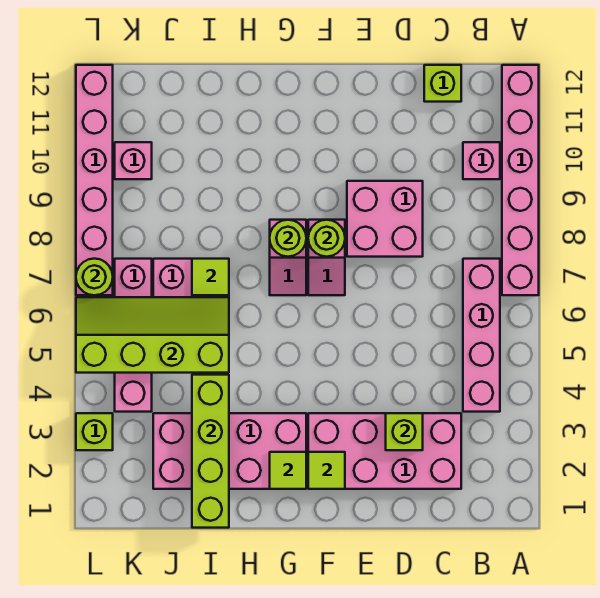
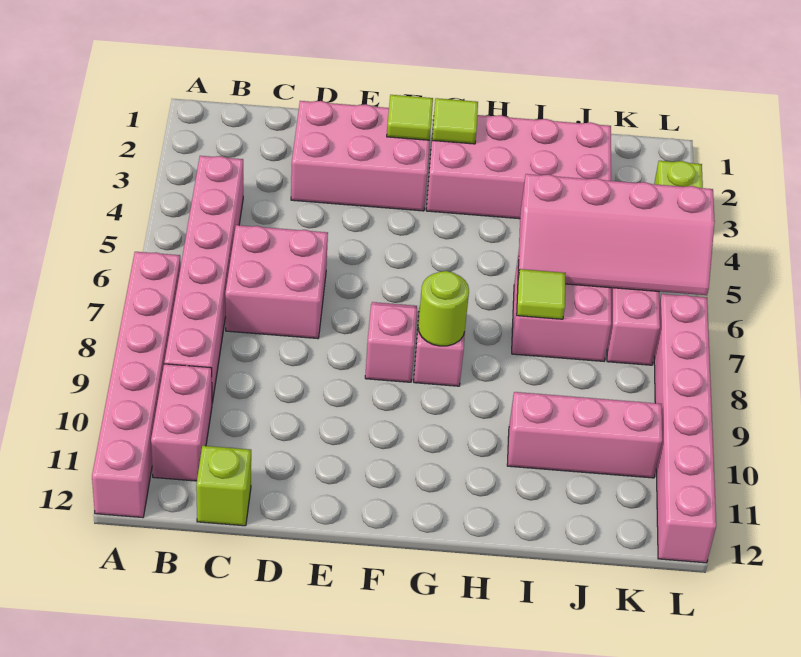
pink brick B4:B7 level 1 -> pink brick B4:B9 level 1
pink brick B10 level 1 -> pink brick B10:B11 level 1
pink brick C2:F3 level 1 -> pink brick D2:F3 level 1
lime brick D3 level 2 -> none
pink brick D8:E9 level 1 -> pink brick C6:D7 level 1
lime round brick F8 level 2 -> none
lime brick I1:I4 level 2 -> none
lime slope I5:L6 level 2 top 5 -> pink slope I5:L6 level 2 top 5
pink brick K10 level 1 -> pink brick I10:K10 level 1
lime round brick L7 level 2 -> none

